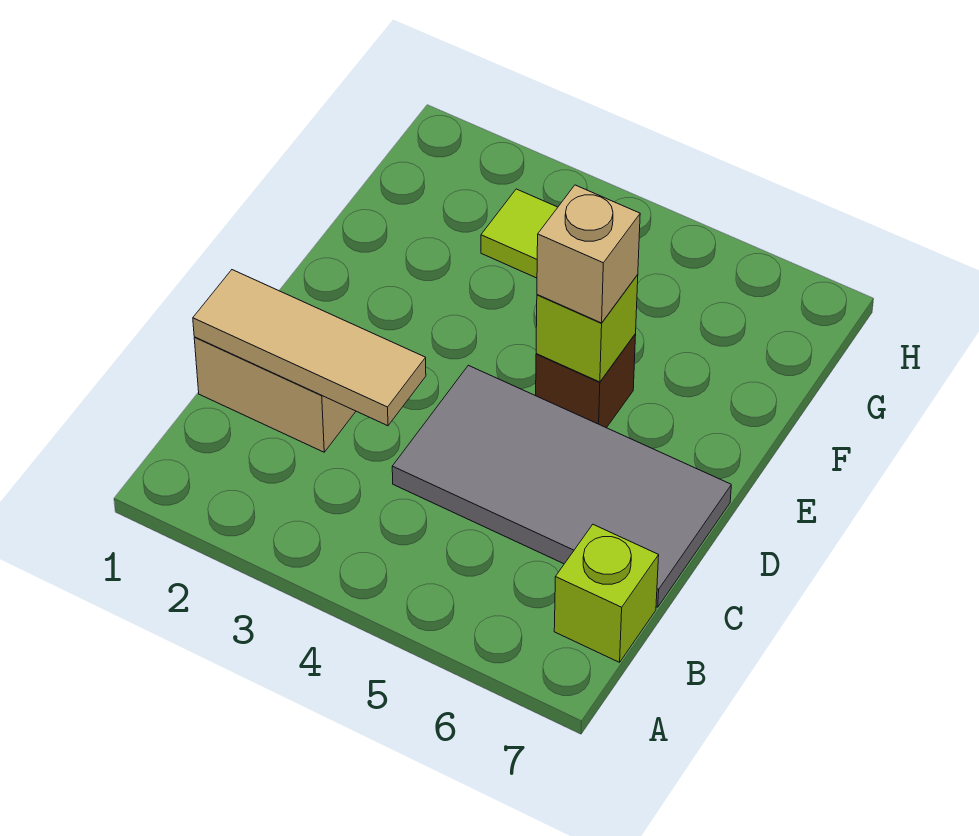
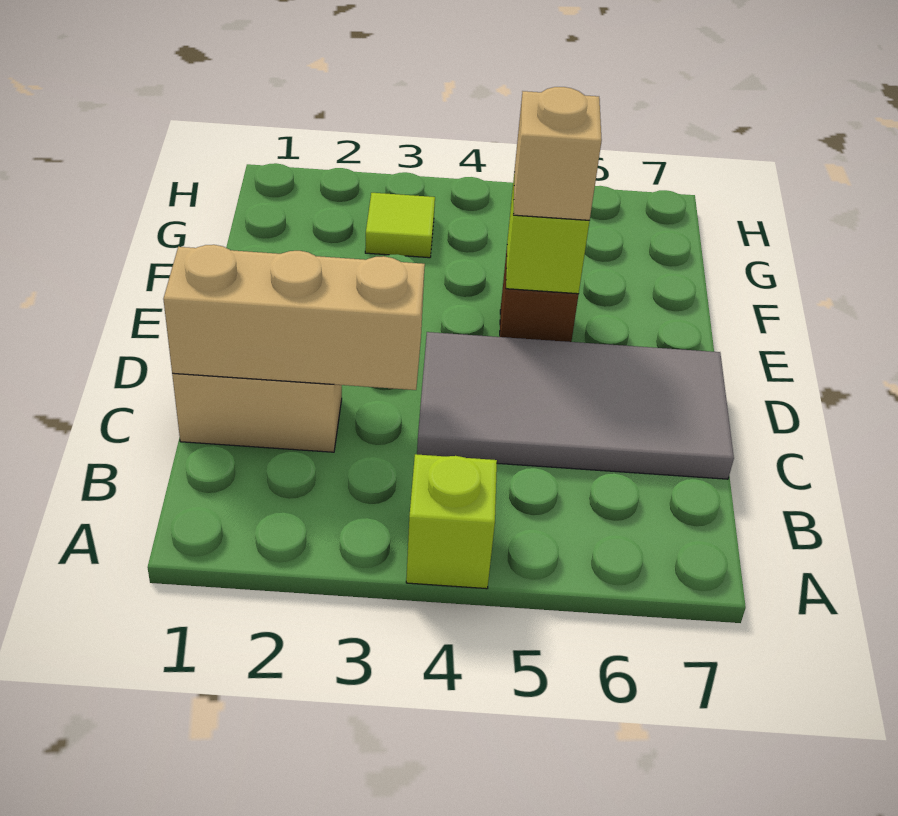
lime brick B7 level 1 -> lime brick A4 level 1
tan tile C1:C3 level 2 -> tan brick C1:C3 level 2

